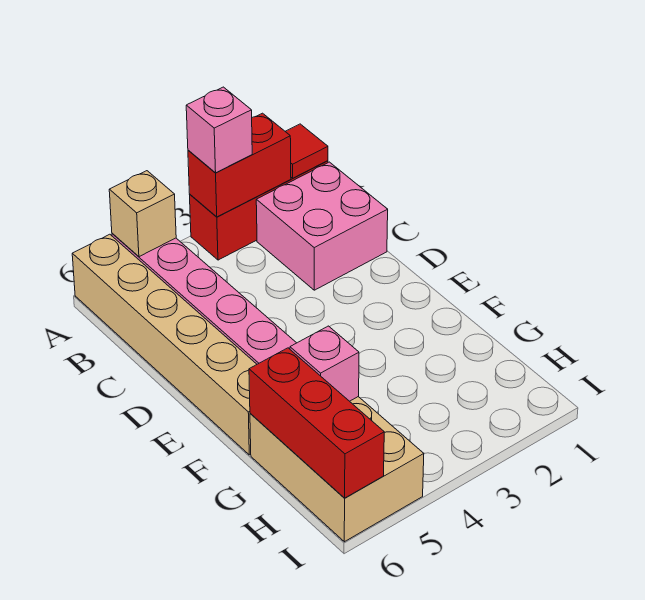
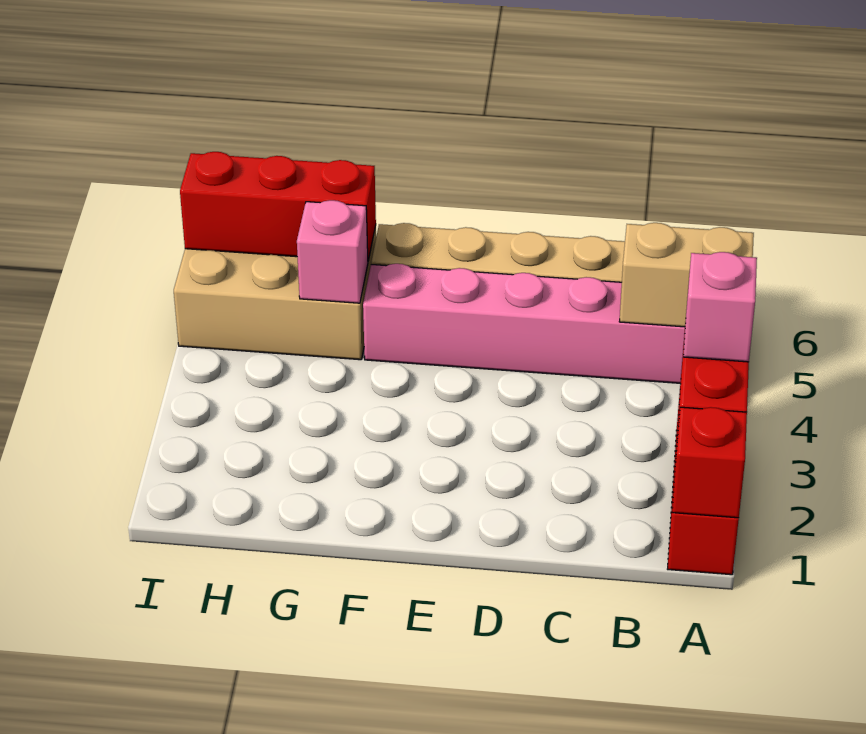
red tile A1 level 2 -> red brick A1 level 2
tan brick A5 level 2 -> tan brick A5:B5 level 2
pink brick B1:C2 level 1 -> none

